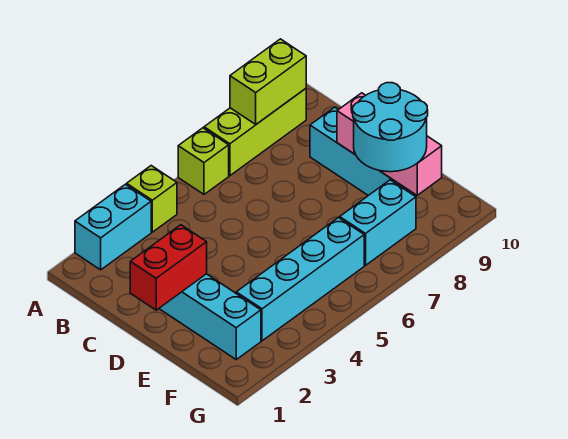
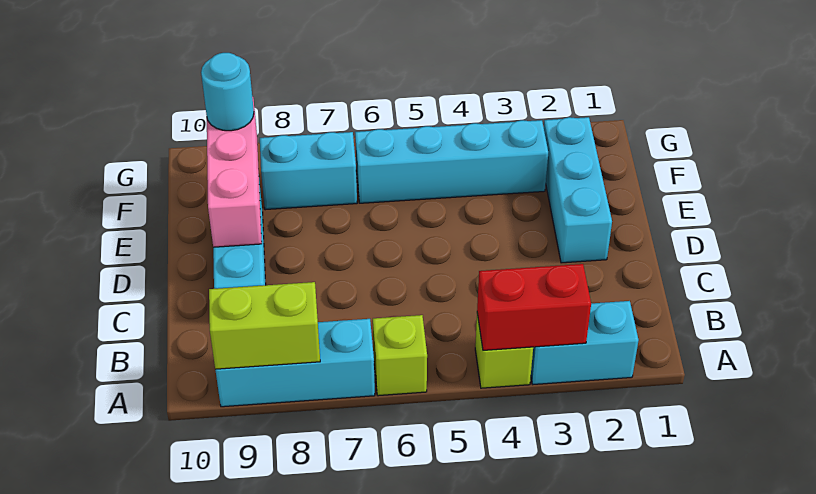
lime brick A7:A9 level 1 -> cyan brick A7:A9 level 1
red brick D1:D2 level 2 -> red brick A3:A4 level 2
cyan round brick E8:F9 level 3 -> cyan round brick F9 level 3

